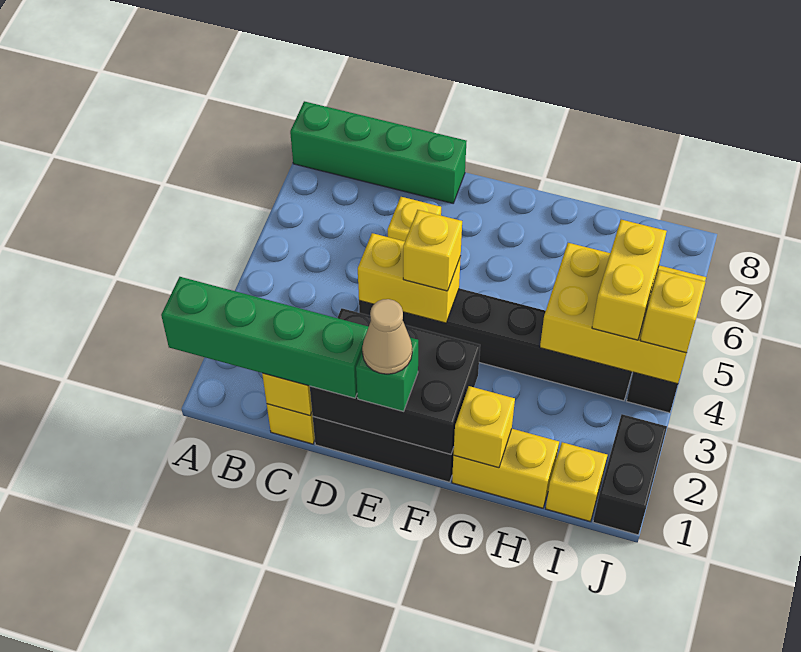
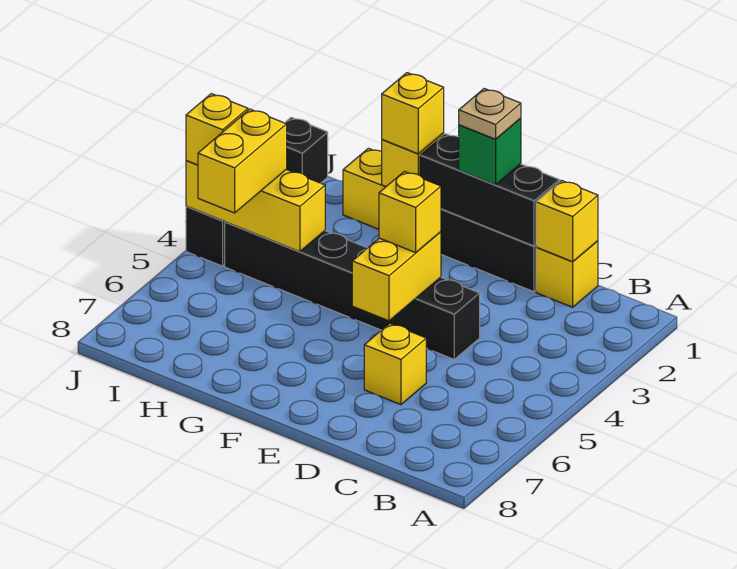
green brick A1:D1 level 3 -> none
green brick A8:D8 level 1 -> none
black brick D1:F2 level 2 -> black brick D1:F1 level 2
yellow brick D4:E4 level 2 -> yellow brick E4:E5 level 2
tan cone E1 level 4 -> tan plate E1 level 4
yellow brick H4:J5 level 2 -> yellow brick H4:J4 level 2
yellow brick I1 level 1 -> yellow brick G1 level 3
black brick J1:J2 level 1 -> black brick J1 level 1

